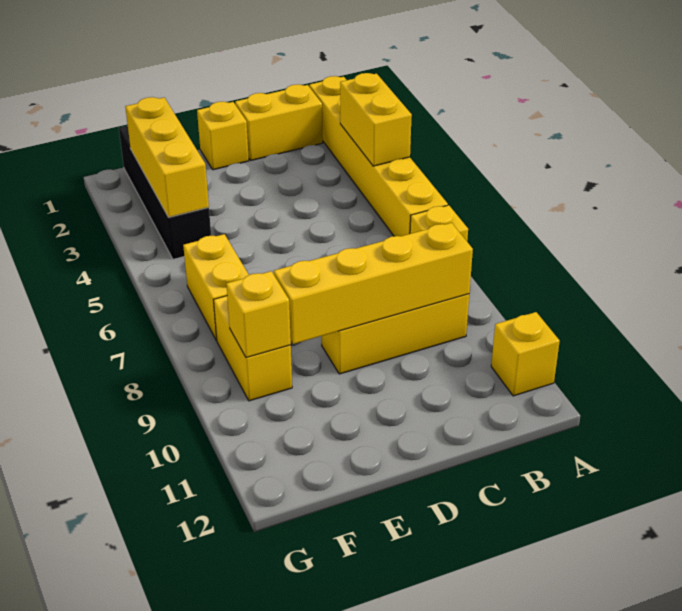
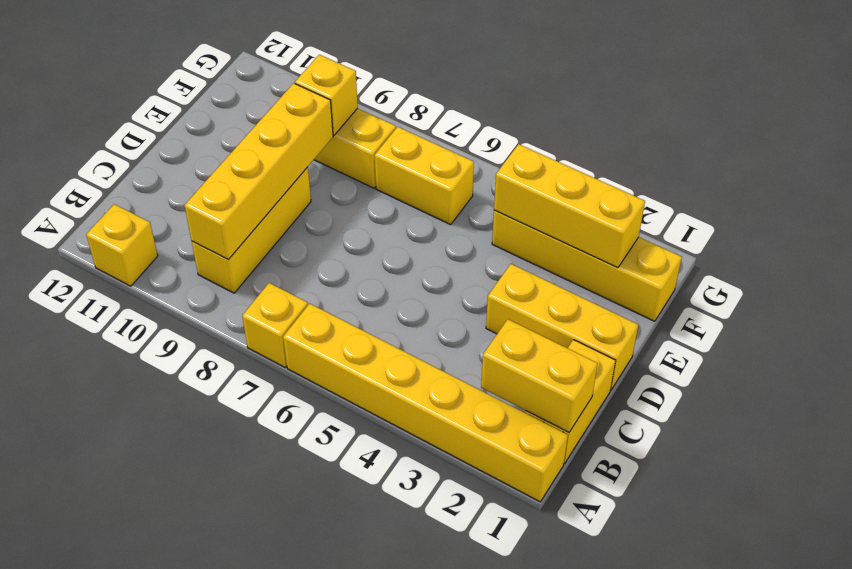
yellow brick A3:A4 level 2 -> yellow brick B1:B2 level 2
yellow brick D1 level 1 -> yellow brick D1:D3 level 1
black brick F1:F4 level 1 -> yellow brick F1:F4 level 1

